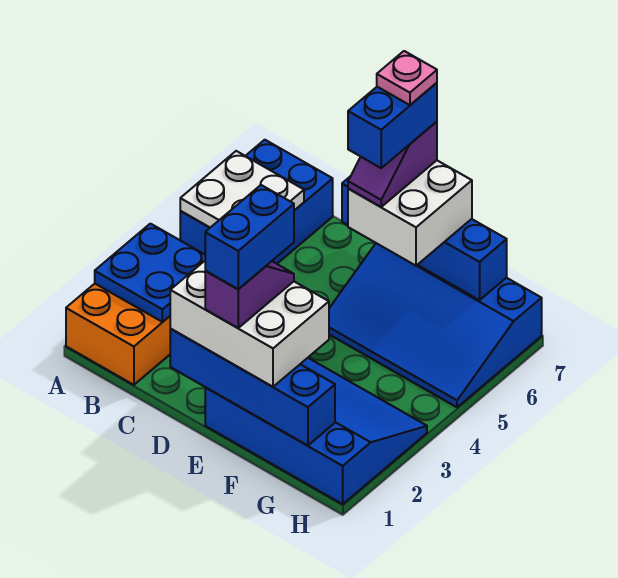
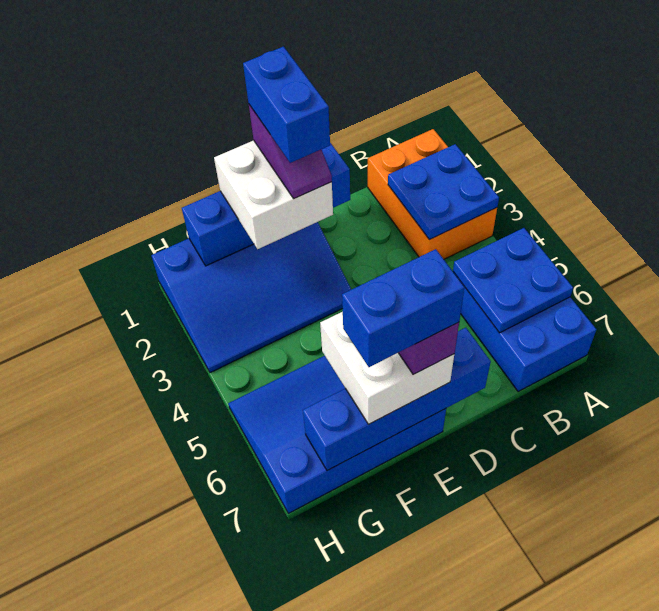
white plate A5:B6 level 2 -> blue plate A5:B6 level 2
white brick D1:F2 level 3 -> white brick E1:F2 level 3
blue brick E6:E7 level 5 -> blue brick E7:F7 level 5
pink plate E7 level 6 -> none

